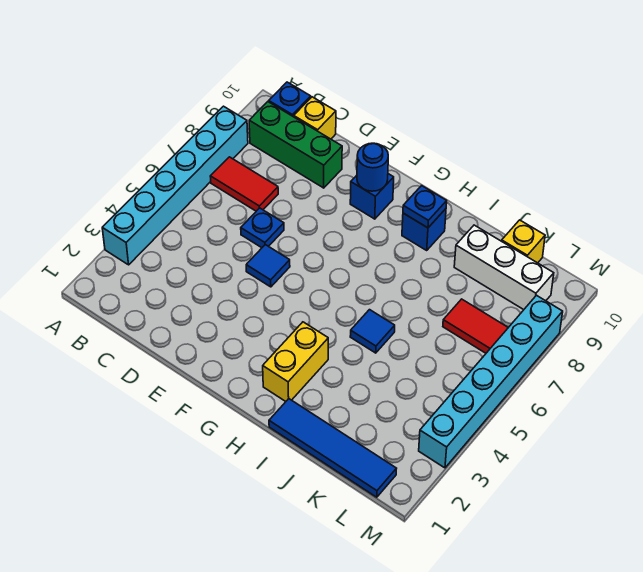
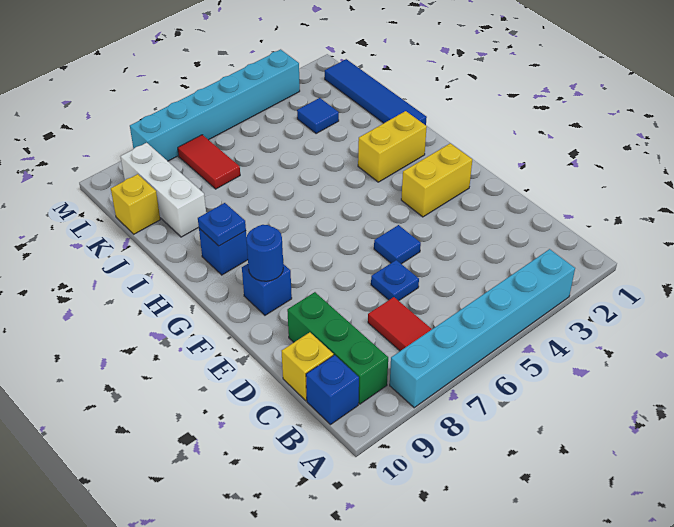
none -> yellow brick F2:F3 level 1
blue tile I5 level 1 -> blue tile K3 level 1

